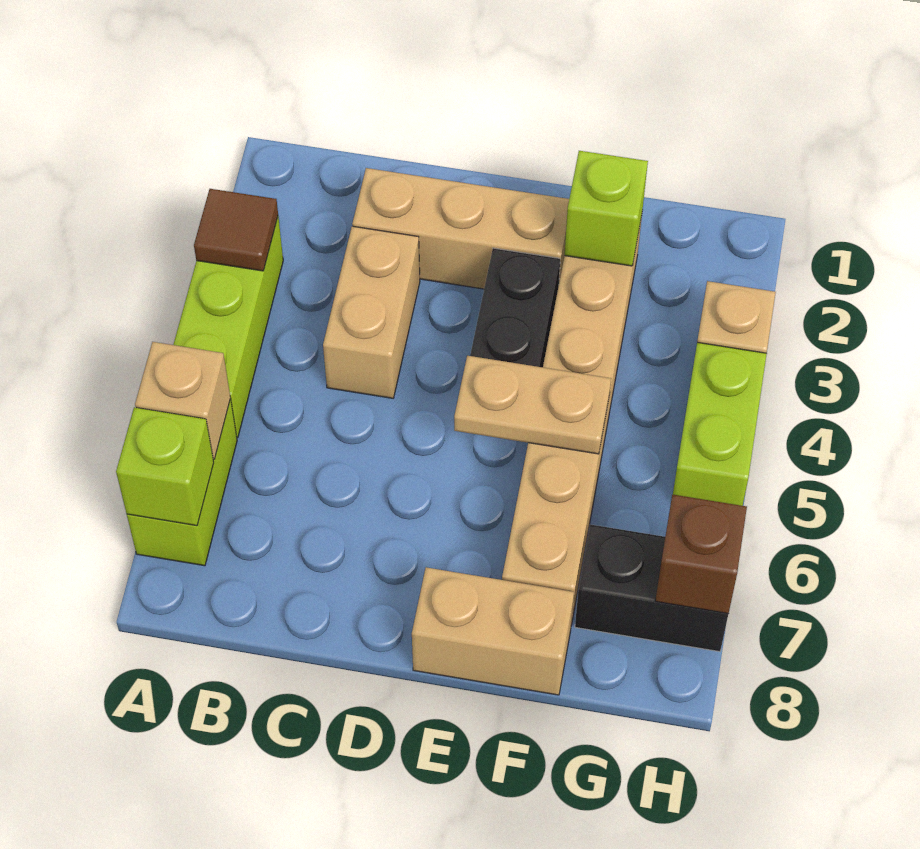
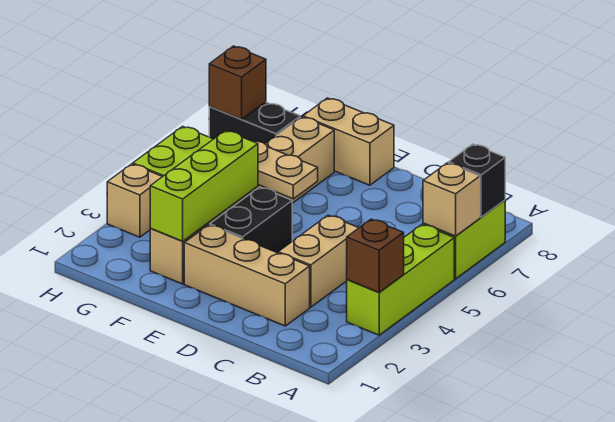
brown tile A3 level 2 -> brown brick A3 level 2
lime brick A7 level 2 -> black brick A7 level 2
lime brick F2 level 2 -> lime brick F2:F4 level 2

